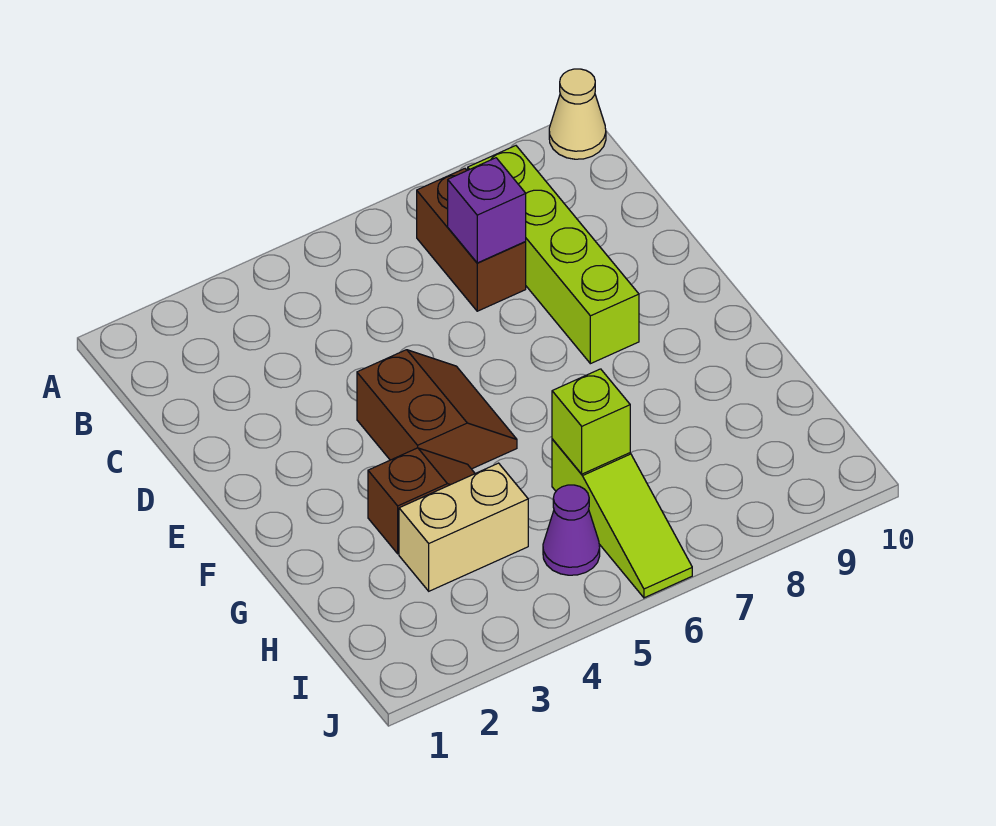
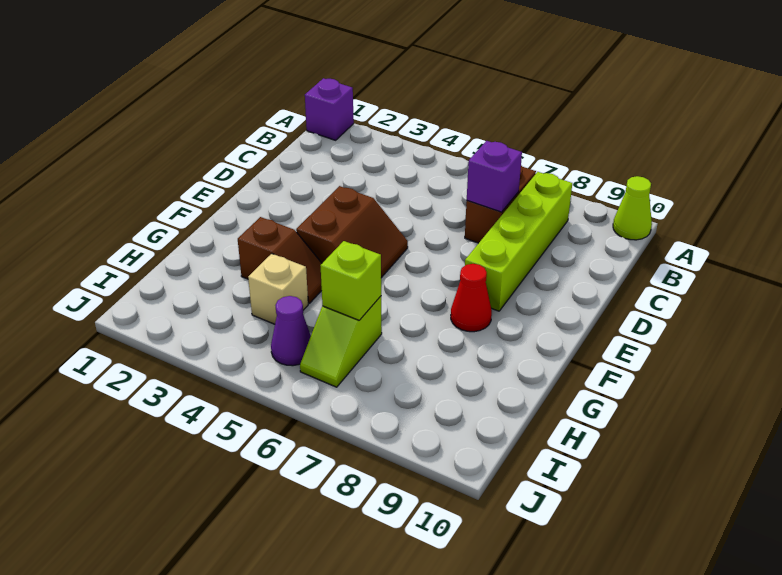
none -> purple brick A1 level 1
tan cone A10 level 1 -> lime cone A10 level 1
none -> red cone F8 level 1
tan brick H3:H4 level 1 -> tan brick H4 level 1
lime slope H6:J6 level 1 top H -> lime slope H6:I6 level 1 top H

